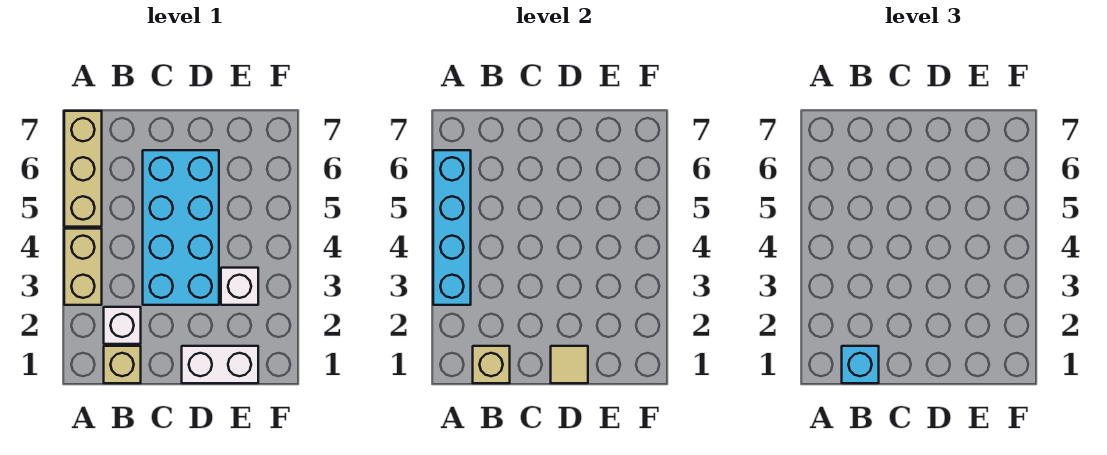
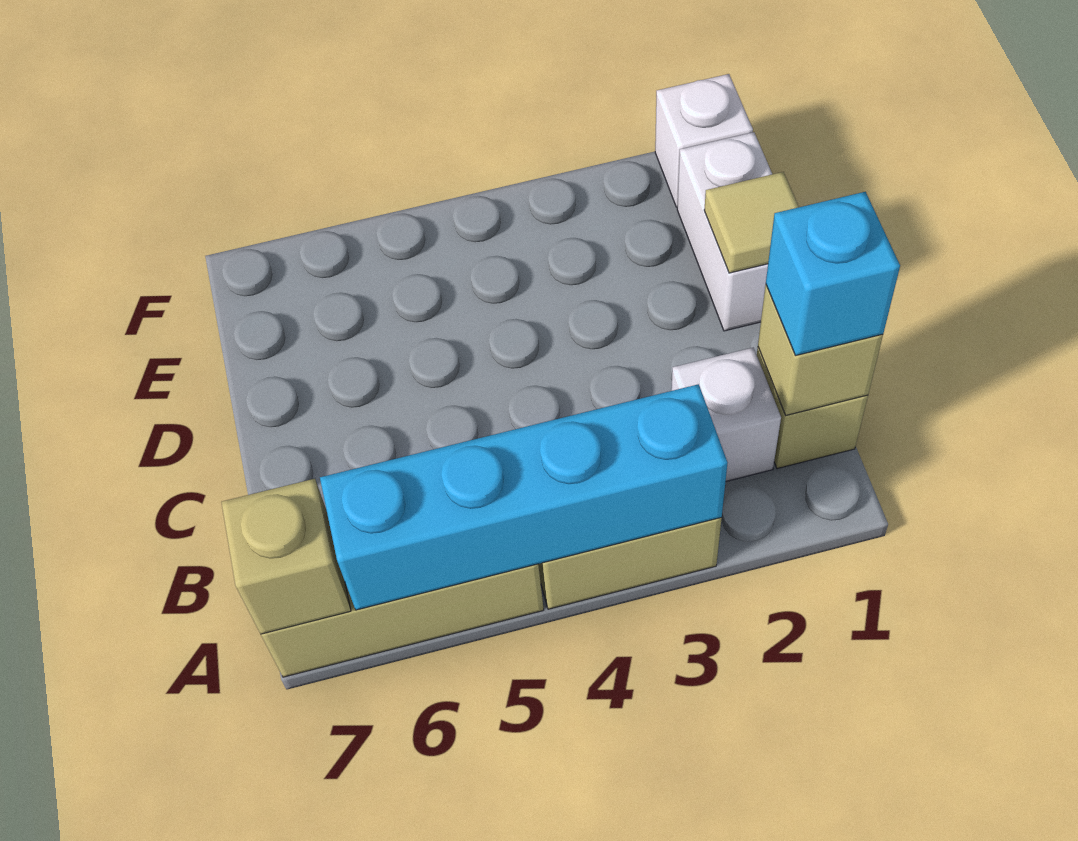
none -> tan brick A7 level 2
cyan brick C3:D6 level 1 -> none
white brick E3 level 1 -> white brick F1 level 1

